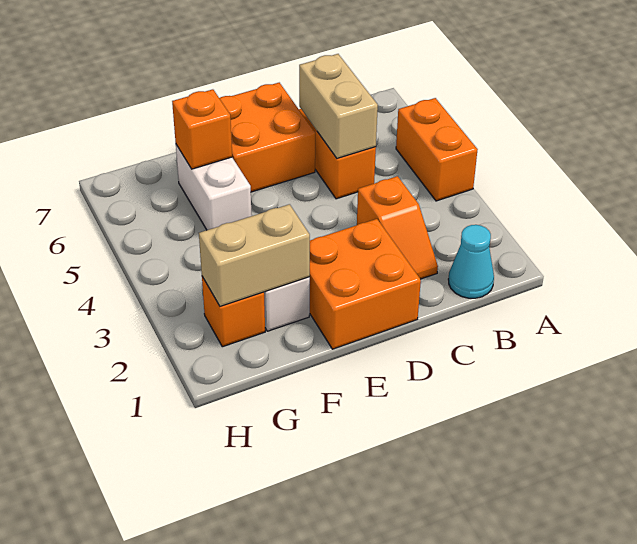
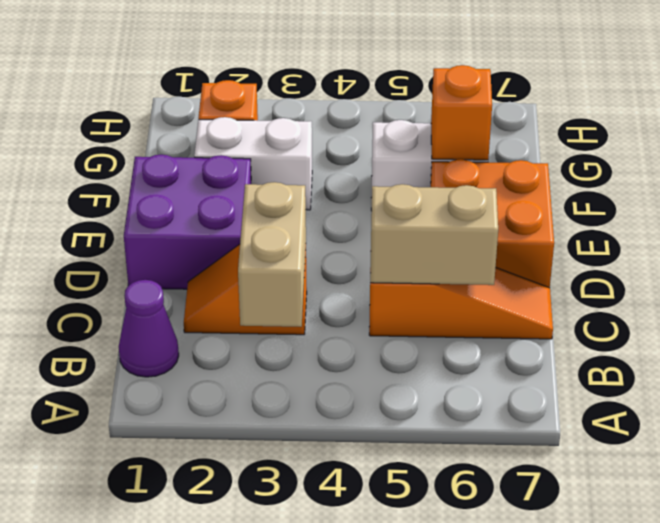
orange brick A4:A5 level 1 -> none
cyan cone B1 level 1 -> purple cone B1 level 1
orange brick D1:E2 level 1 -> purple brick D1:E2 level 1
tan brick F2:G2 level 2 -> tan brick B3:C3 level 2

